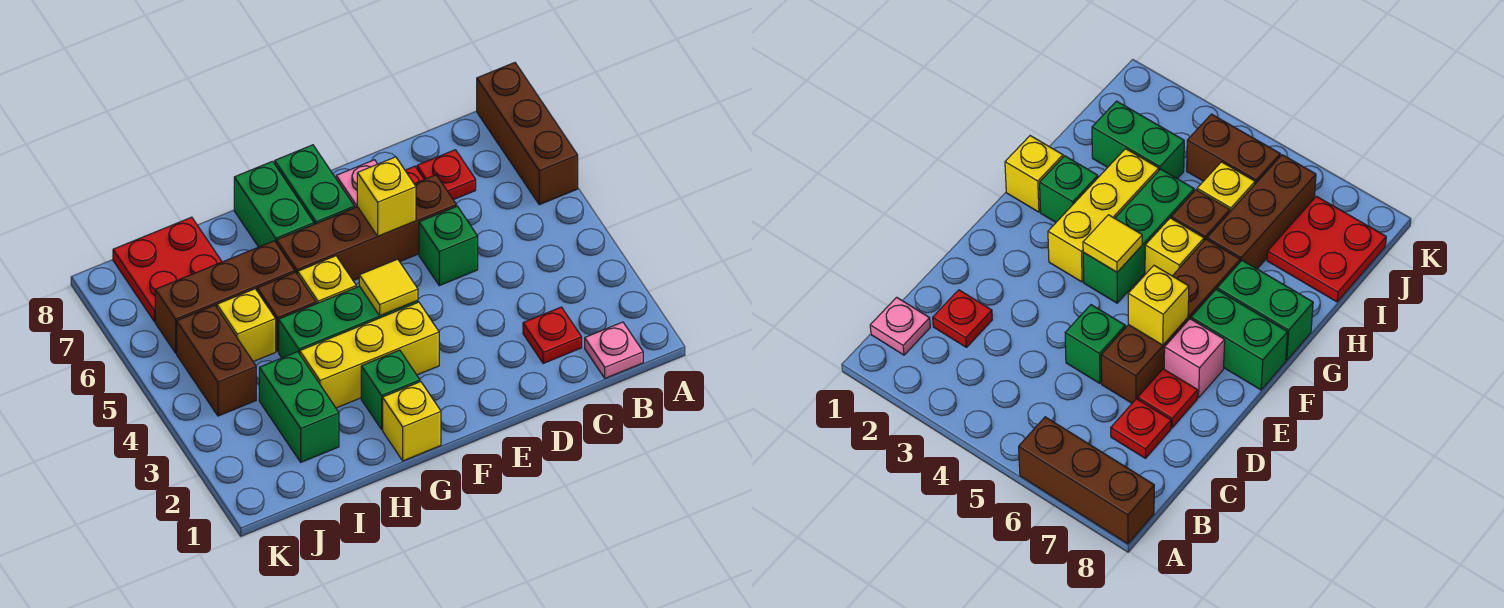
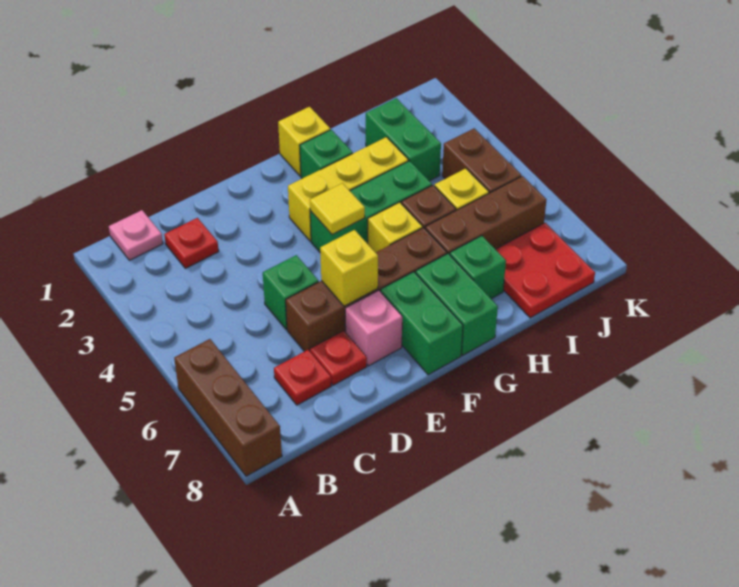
none -> green brick H7 level 1

